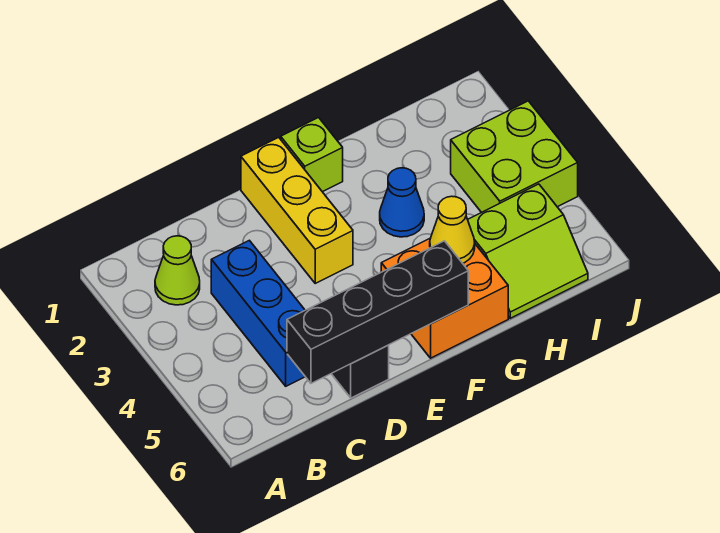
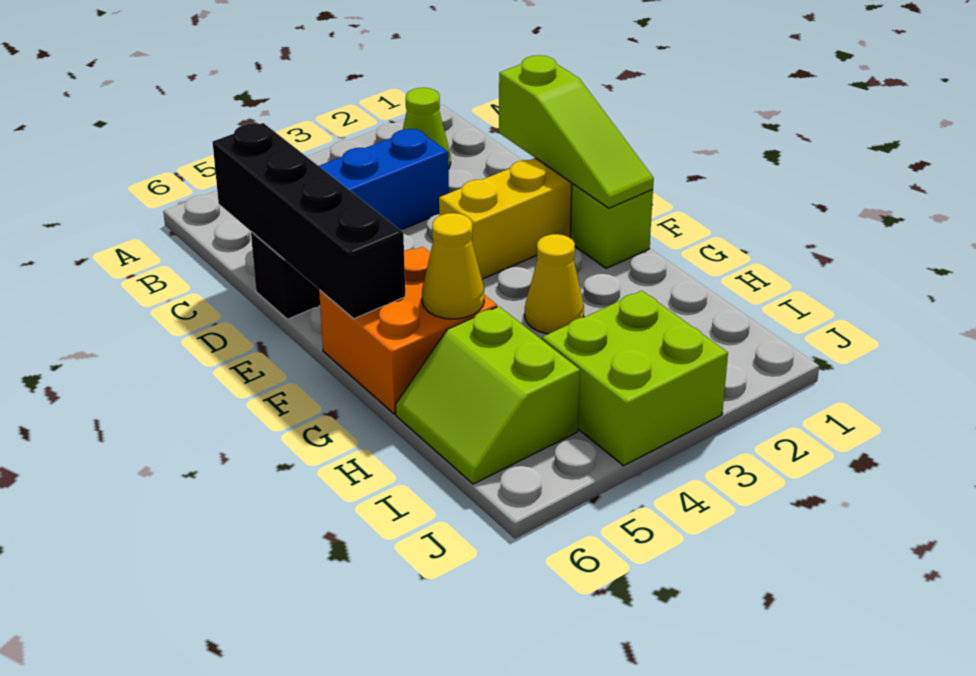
none -> lime slope D1:F1 level 2 top D
blue cone G3 level 1 -> yellow cone G3 level 1

